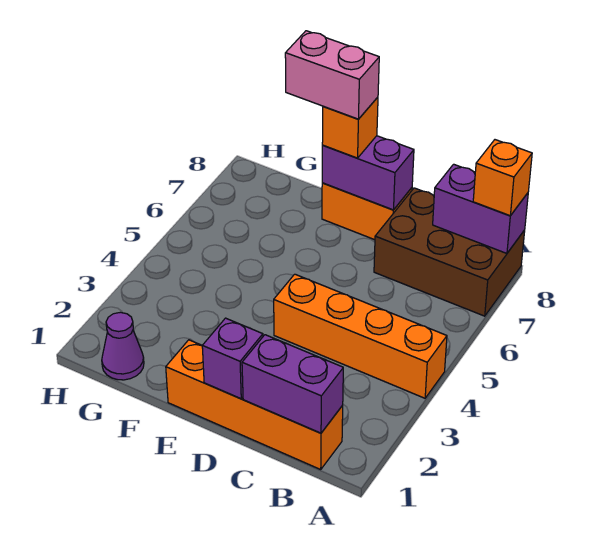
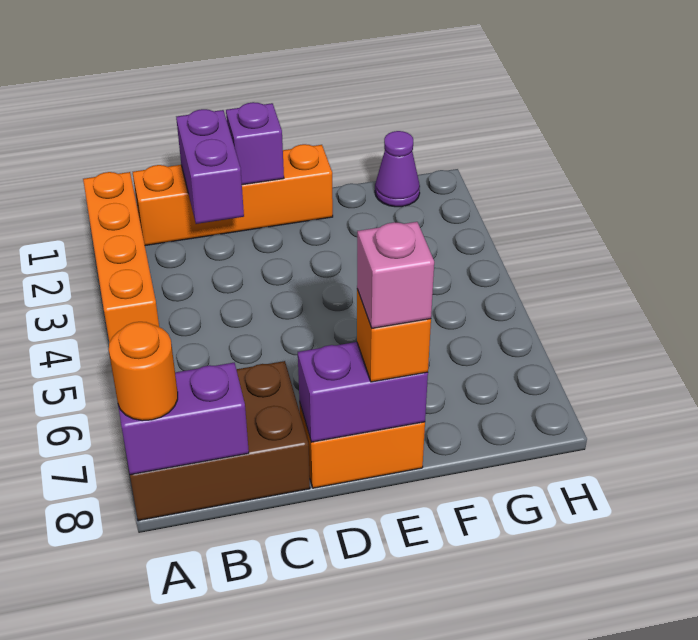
orange brick A4:D4 level 1 -> orange brick A1:A4 level 1
orange brick A8 level 3 -> orange round brick A8 level 3
purple brick B1:C1 level 2 -> purple brick C1:C2 level 2
pink brick E8:F8 level 4 -> pink brick E8 level 4

